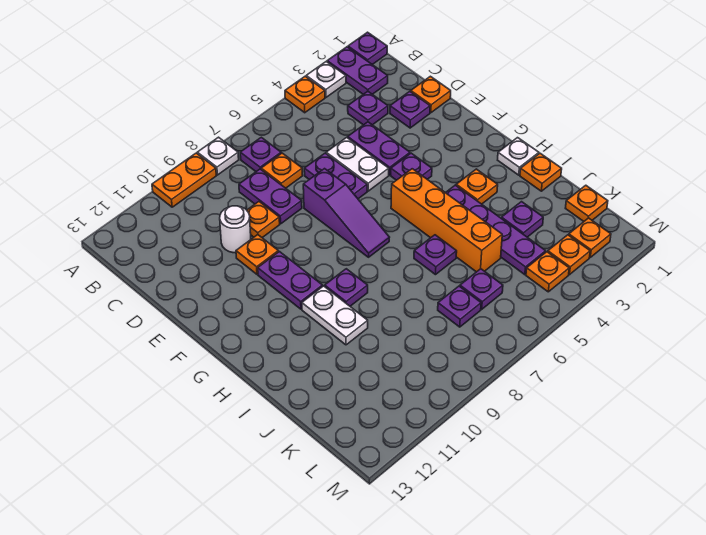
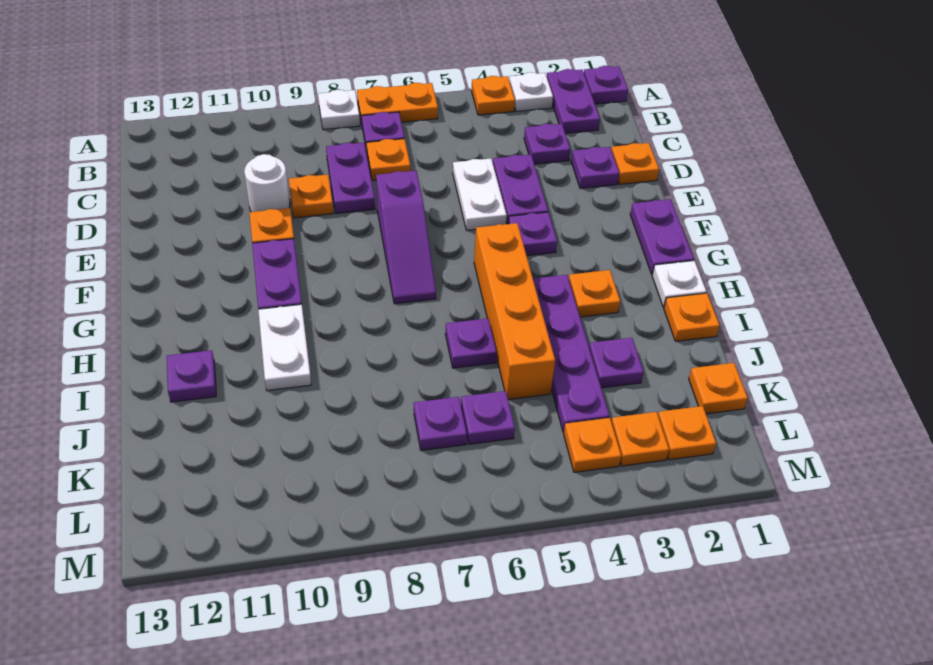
orange plate A9:A10 level 1 -> orange plate A6:A7 level 1
purple plate D6:E6 level 1 -> purple plate F1:G1 level 1
purple plate H9 level 1 -> purple plate I12 level 1

